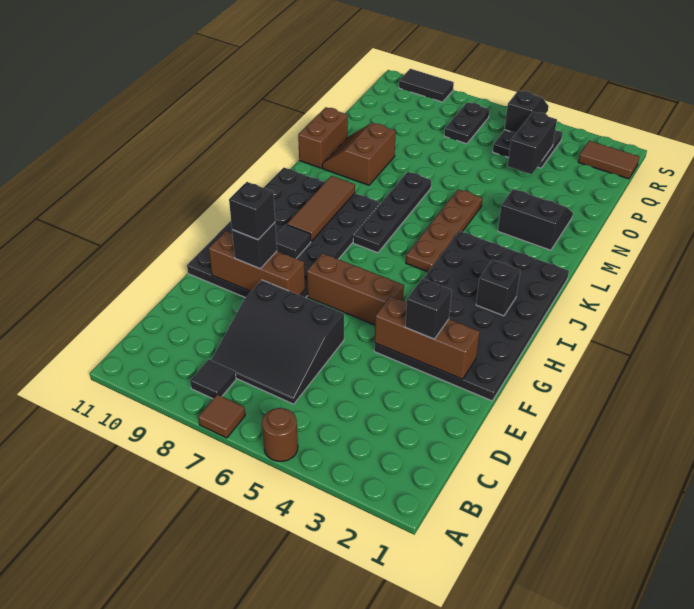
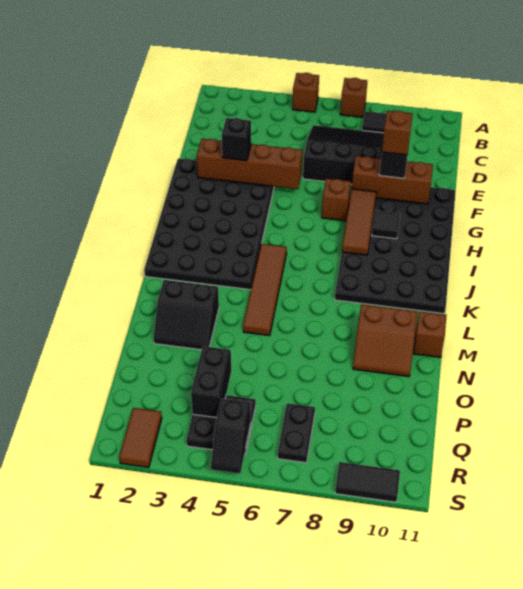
brown round brick A5 level 1 -> brown brick A5 level 1
brown tile A7 level 1 -> brown brick A7 level 1
brown brick F2:F4 level 2 -> brown brick F2:F5 level 2
black brick F9 level 4 -> brown brick F9 level 4
brown brick G5:G7 level 1 -> brown brick G7 level 1
black brick I2 level 2 -> none
brown tile I9:K9 level 2 -> brown tile G8:I8 level 2
brown plate J5:M5 level 1 -> brown tile J5:M5 level 1
black plate J7:M7 level 1 -> none
brown slope M9:N10 level 1 top 9 -> brown slope M9:N10 level 1 top M
brown brick M11:N11 level 1 -> brown brick M11 level 1
brown tile R1:R2 level 1 -> brown tile R2:S2 level 1

